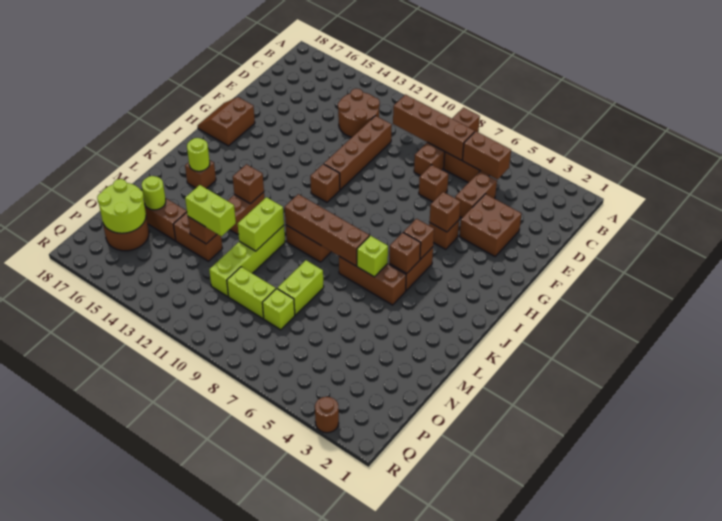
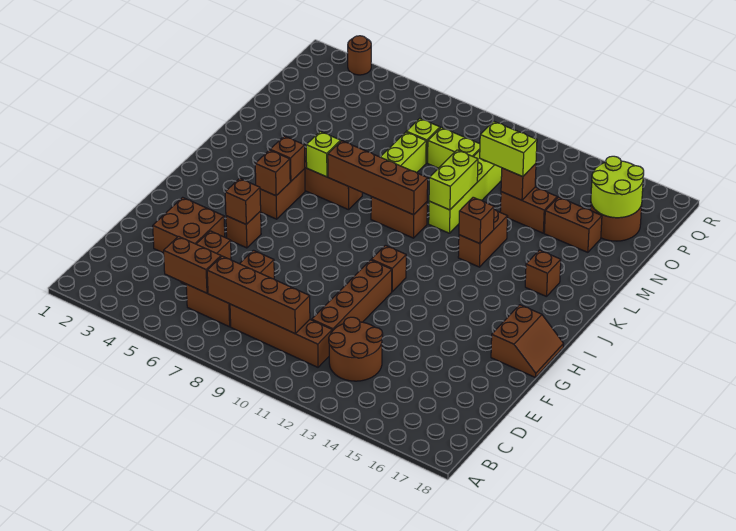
brown brick A8:D8 level 1 -> brown brick C8:C11 level 1
lime round brick K16 level 2 -> none
lime round brick N16 level 2 -> none

